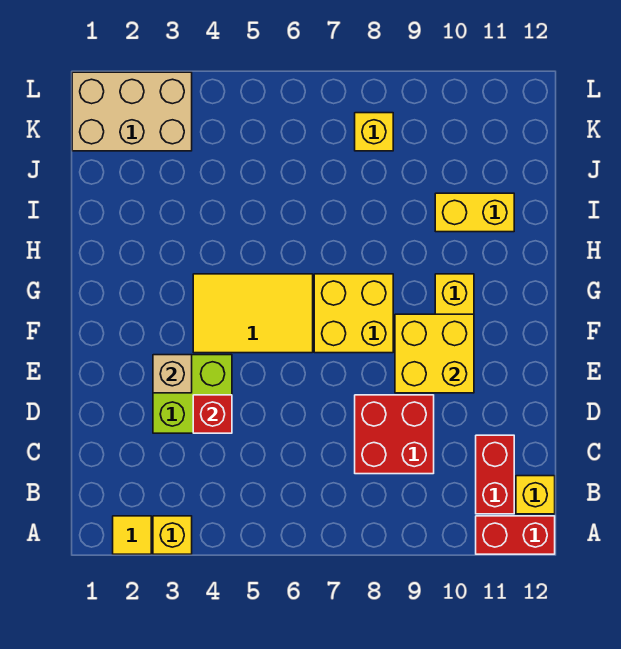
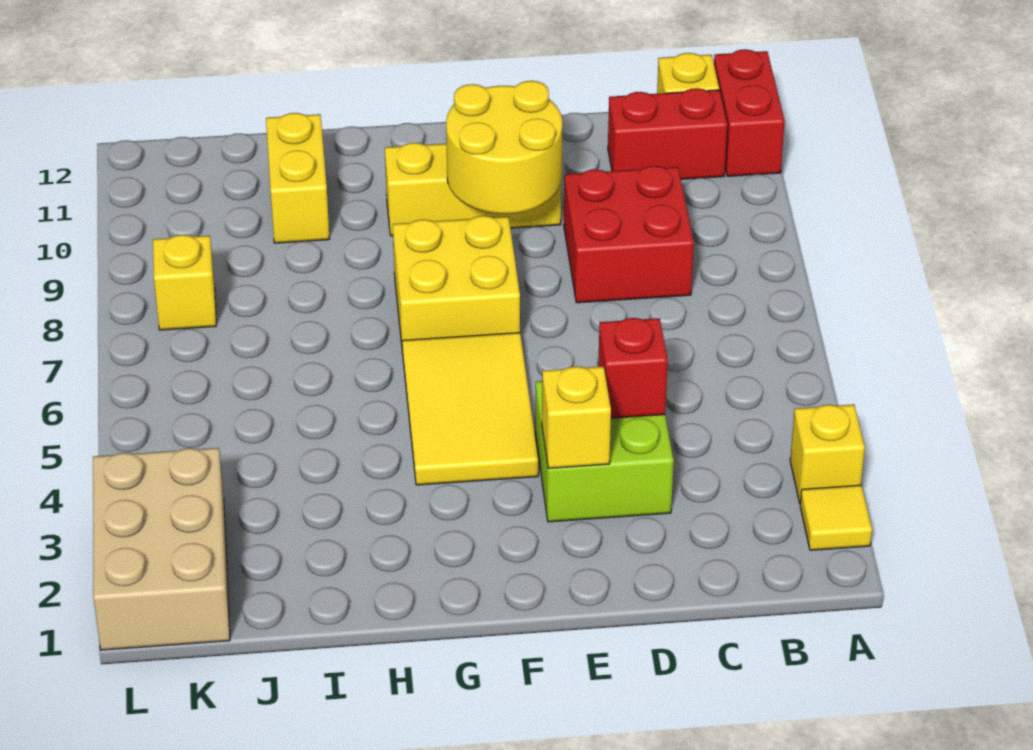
tan brick E3 level 2 -> yellow brick E3 level 2
yellow brick E9:F10 level 2 -> yellow round brick E9:F10 level 2

